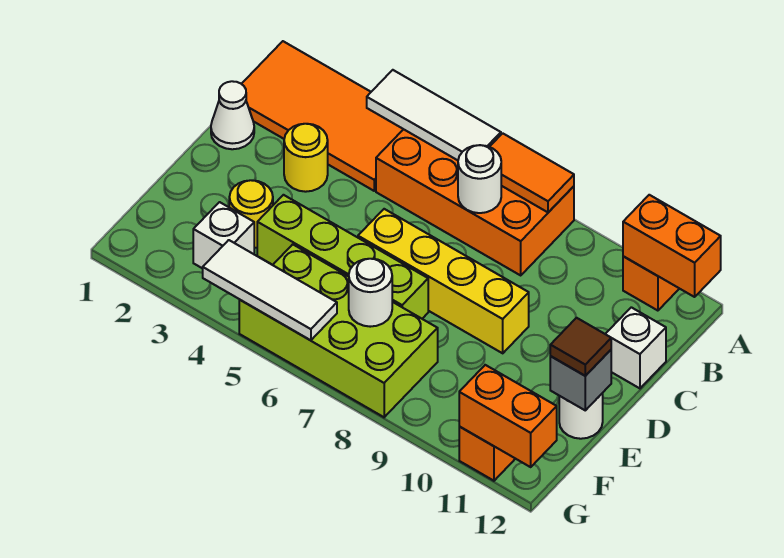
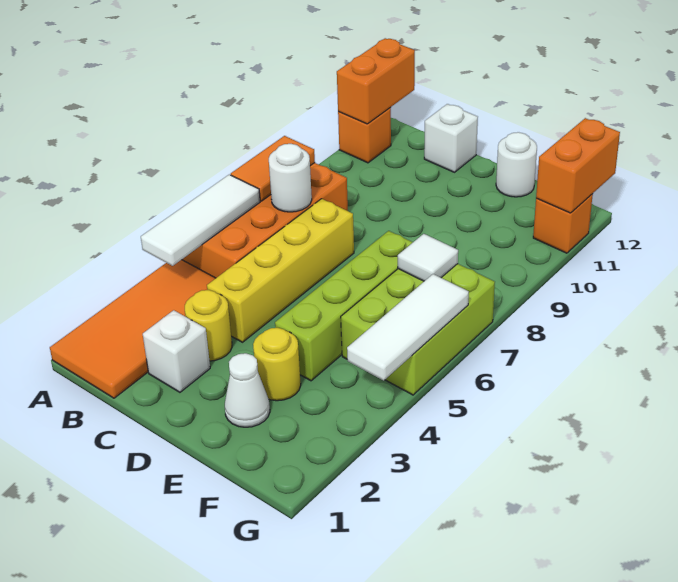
white cone C1 level 1 -> white cone E2 level 1
yellow brick D6:D9 level 1 -> yellow brick C4:C7 level 1
grey brick E12 level 2 -> none
brown tile E12 level 3 -> none
white brick F3 level 1 -> white brick C2 level 1
lime brick F5:G8 level 1 -> lime brick F5:G7 level 1
white round brick F7 level 2 -> white tile F7 level 2

